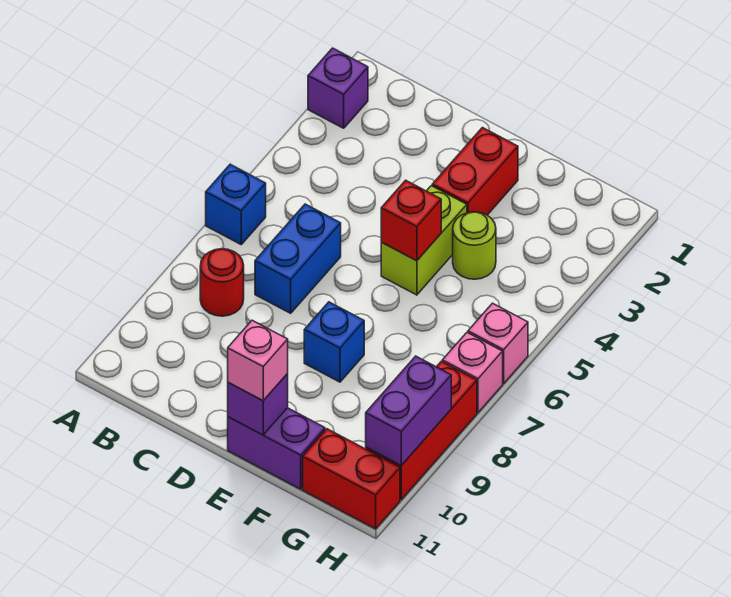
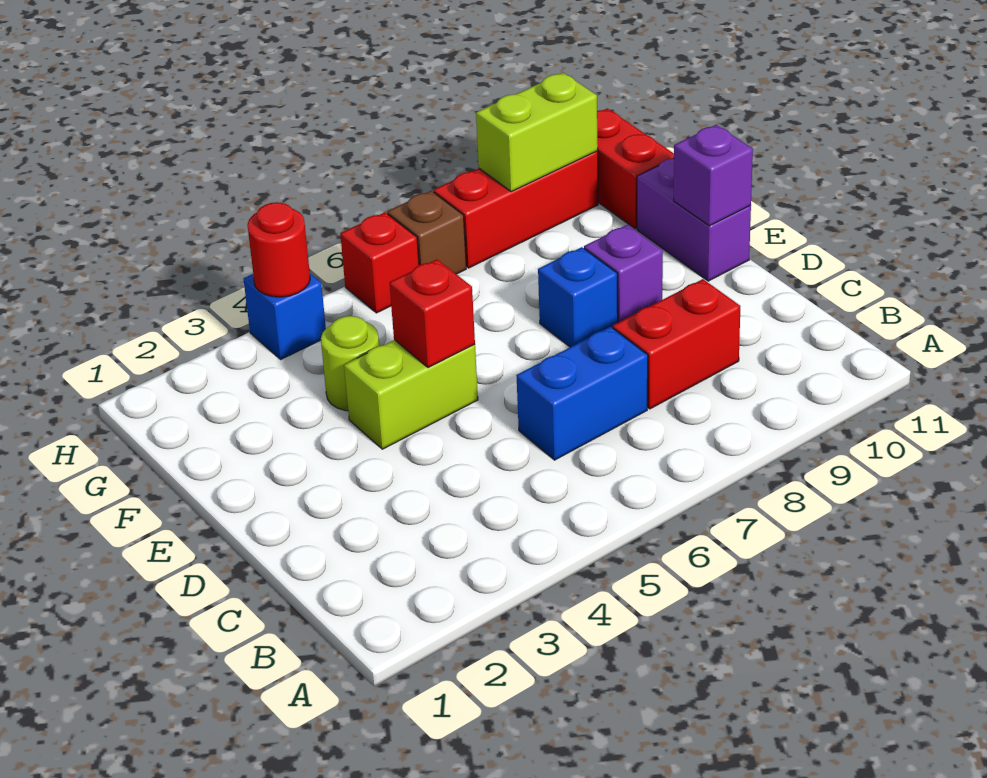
purple brick A2 level 1 -> purple brick E9 level 1
blue brick A6 level 1 -> blue brick H4 level 1
red round brick B8 level 1 -> red round brick H4 level 2
red brick E2:E3 level 1 -> red brick C8:C9 level 1
pink brick E11 level 3 -> none
pink brick H6 level 1 -> red brick H6 level 1
pink brick H7 level 1 -> brown brick H7 level 1
purple brick H9:H10 level 2 -> lime brick H9:H10 level 2

